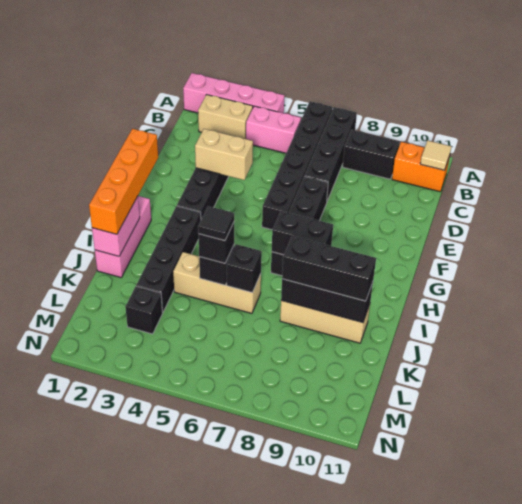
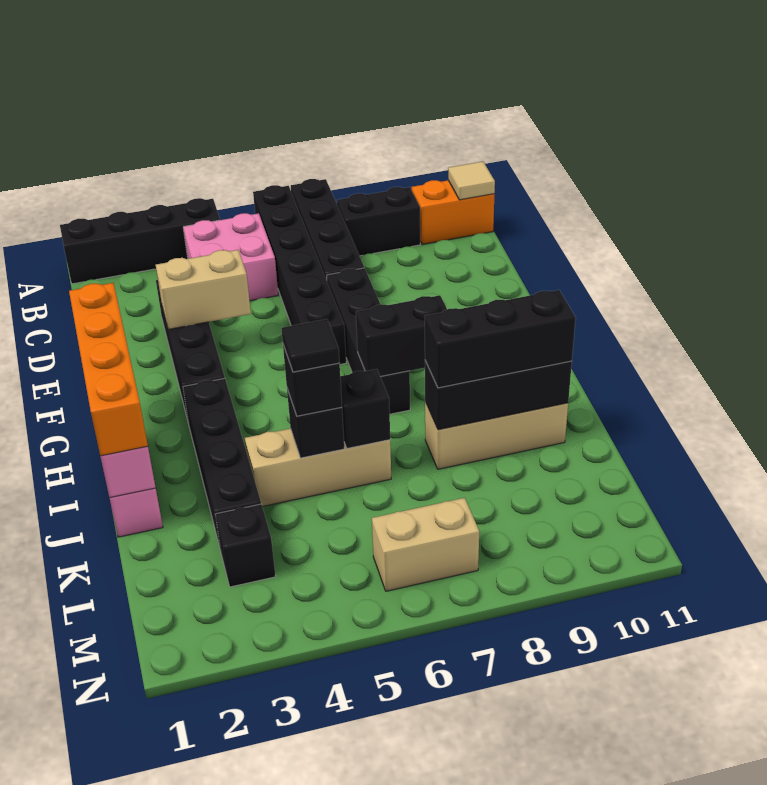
pink brick A1:A4 level 1 -> black brick A1:A4 level 1
tan brick B2:B3 level 1 -> tan brick M6:M7 level 1
pink brick B4:B5 level 1 -> pink brick B4:C5 level 1

